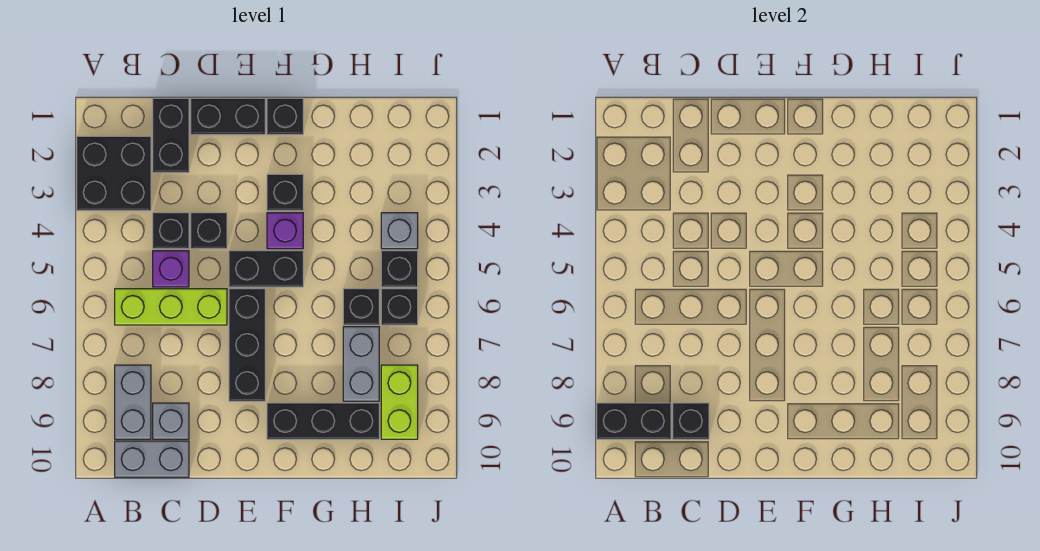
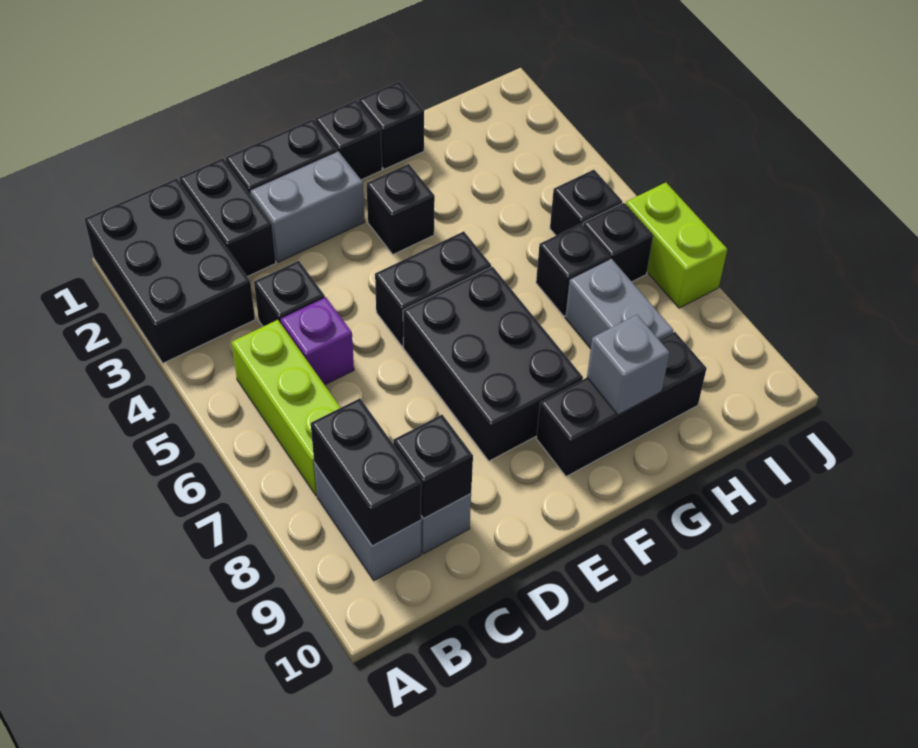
black brick A2:B3 level 1 -> black brick A1:B3 level 1
black brick A9:B9 level 2 -> black brick B8:B9 level 2
lime brick B6:D6 level 1 -> lime brick B5:B7 level 1
grey brick B10:C10 level 1 -> grey brick D2:E2 level 1
black brick D4 level 1 -> black brick G1 level 1
black brick E6:E8 level 1 -> black brick E6:F8 level 1
purple brick F4 level 1 -> none
grey brick I4 level 1 -> grey brick G9 level 2
lime brick I8:I9 level 1 -> lime brick J6:J7 level 1

